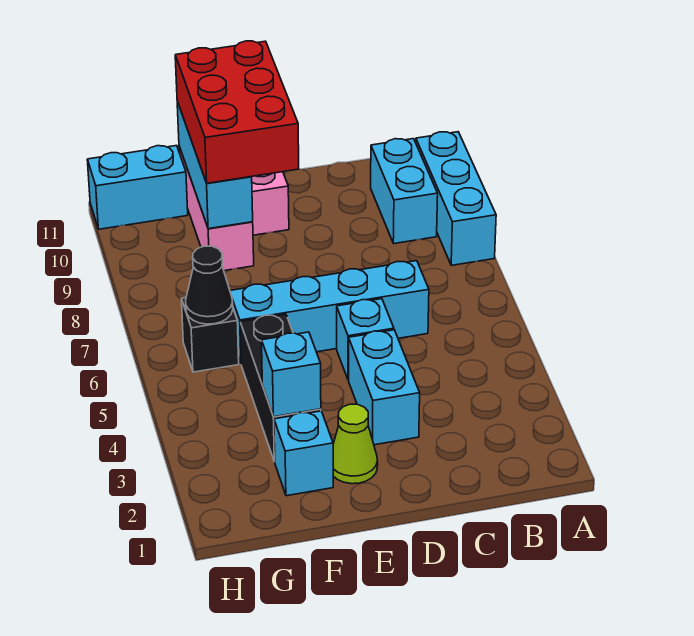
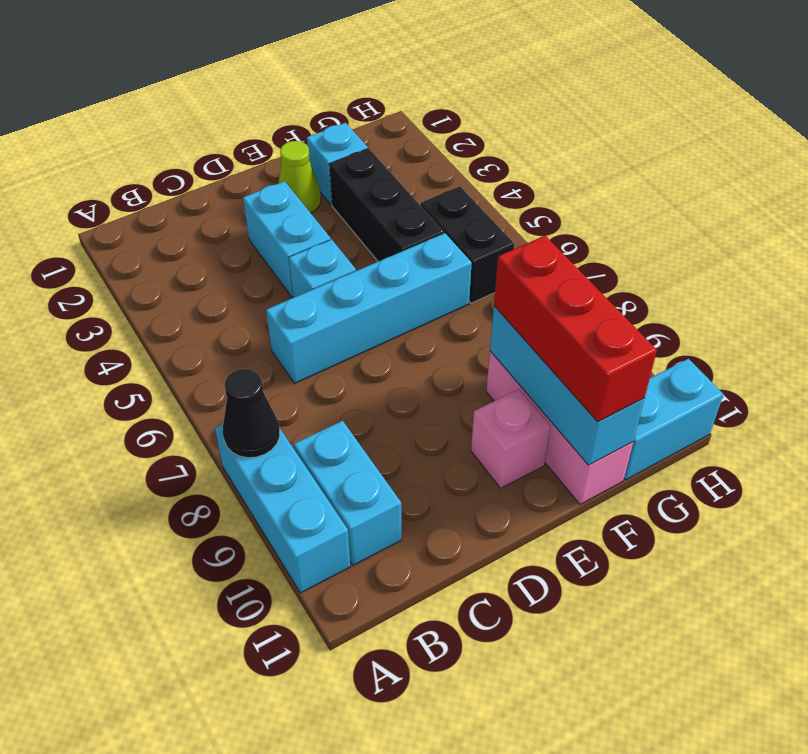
red brick E9:F11 level 3 -> red brick F9:F11 level 3
cyan brick F3 level 2 -> none
black brick G6 level 1 -> black brick G5:G6 level 1
black cone G6 level 2 -> black cone A8 level 2

